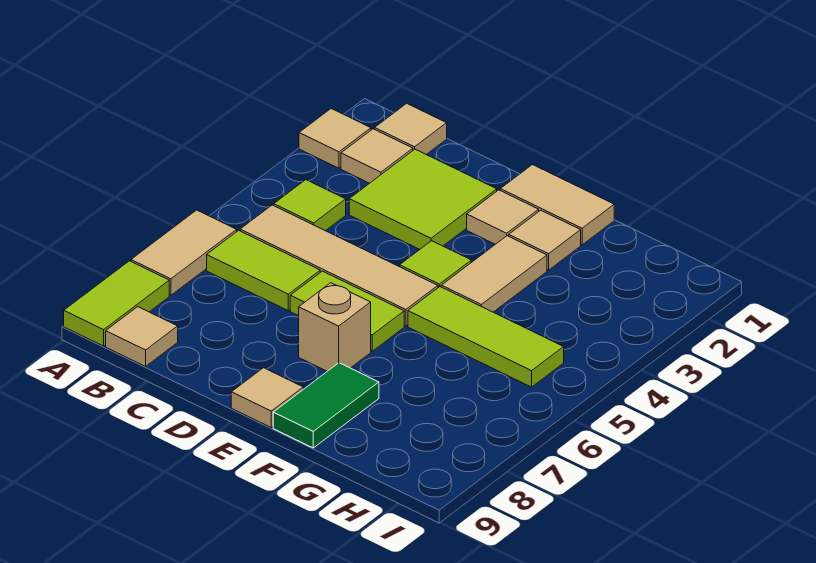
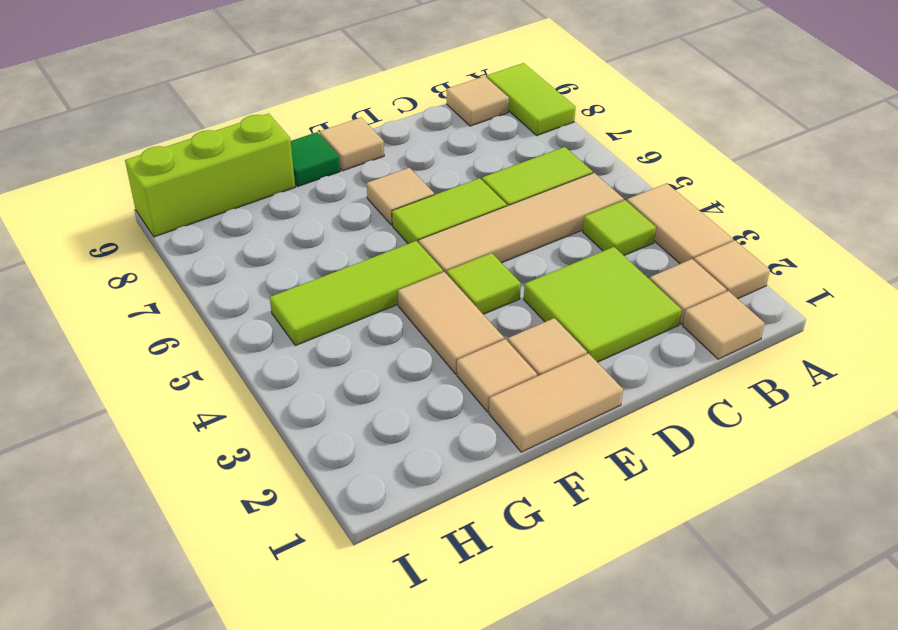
tan tile A6:A7 level 1 -> tan tile A3:A4 level 1
tan brick E7 level 1 -> tan tile E7 level 1
green tile F8:F9 level 1 -> green tile F9 level 1
none -> lime brick G9:I9 level 1

